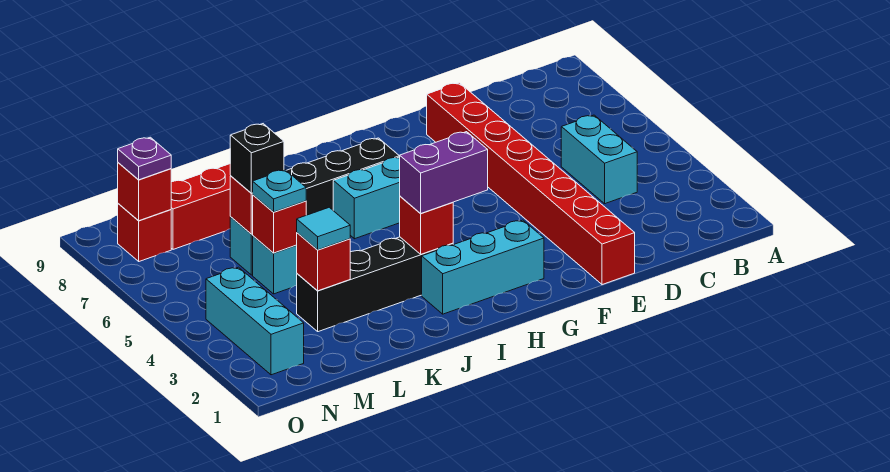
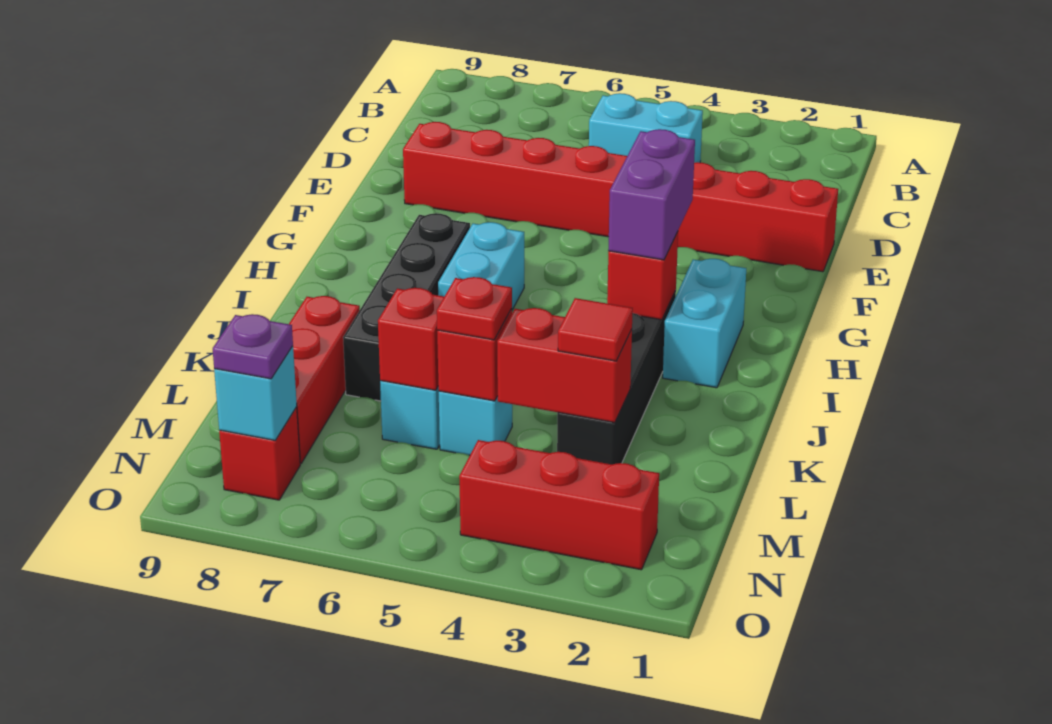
cyan brick G2:I2 level 1 -> cyan brick H2:I2 level 1
red brick L3 level 2 -> red brick L3:L4 level 2
cyan tile L3 level 3 -> red tile L3 level 3
cyan plate L5 level 3 -> red plate L5 level 3
black brick L6 level 3 -> none
cyan brick N2:N4 level 1 -> red brick N2:N4 level 1
red brick N8 level 2 -> cyan brick N8 level 2

